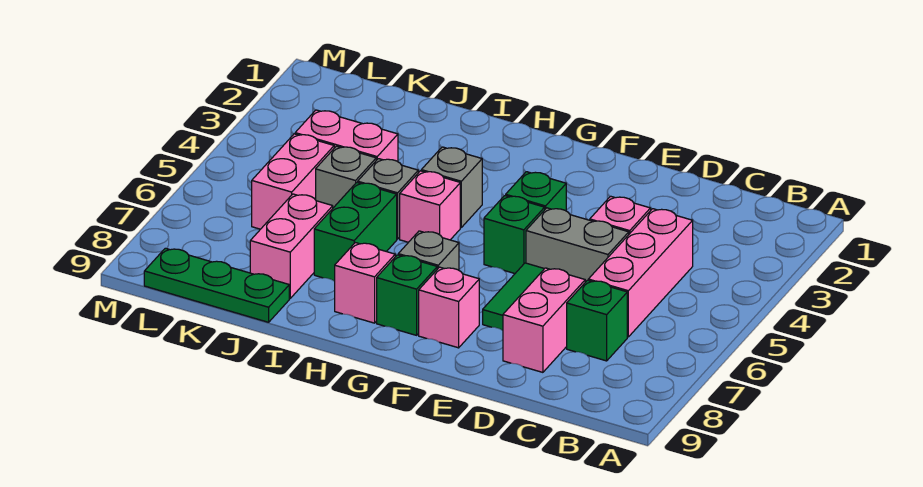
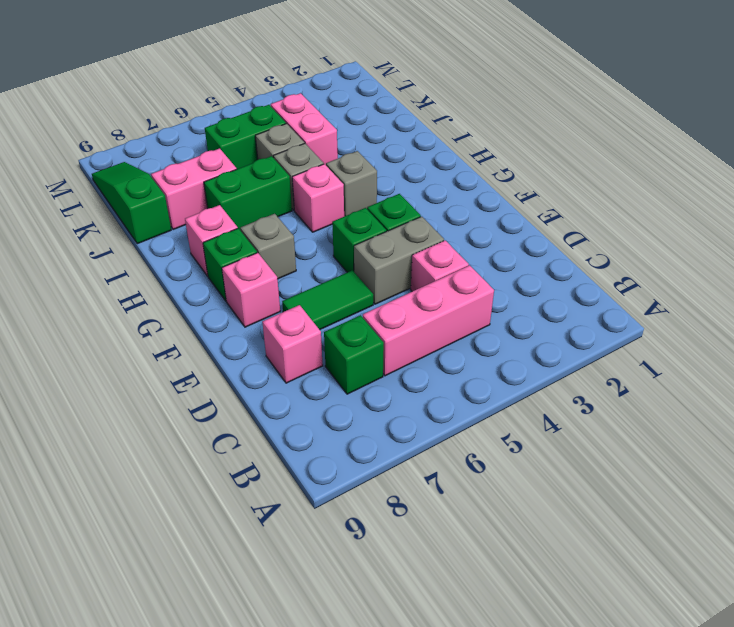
grey brick D5:E5 level 1 -> grey brick E4:E5 level 1
pink brick D7:D8 level 1 -> pink brick D8 level 1
green plate J9:L9 level 1 -> green slope J9:L9 level 1 top J
pink brick K5:K6 level 1 -> green brick K5:K6 level 1

